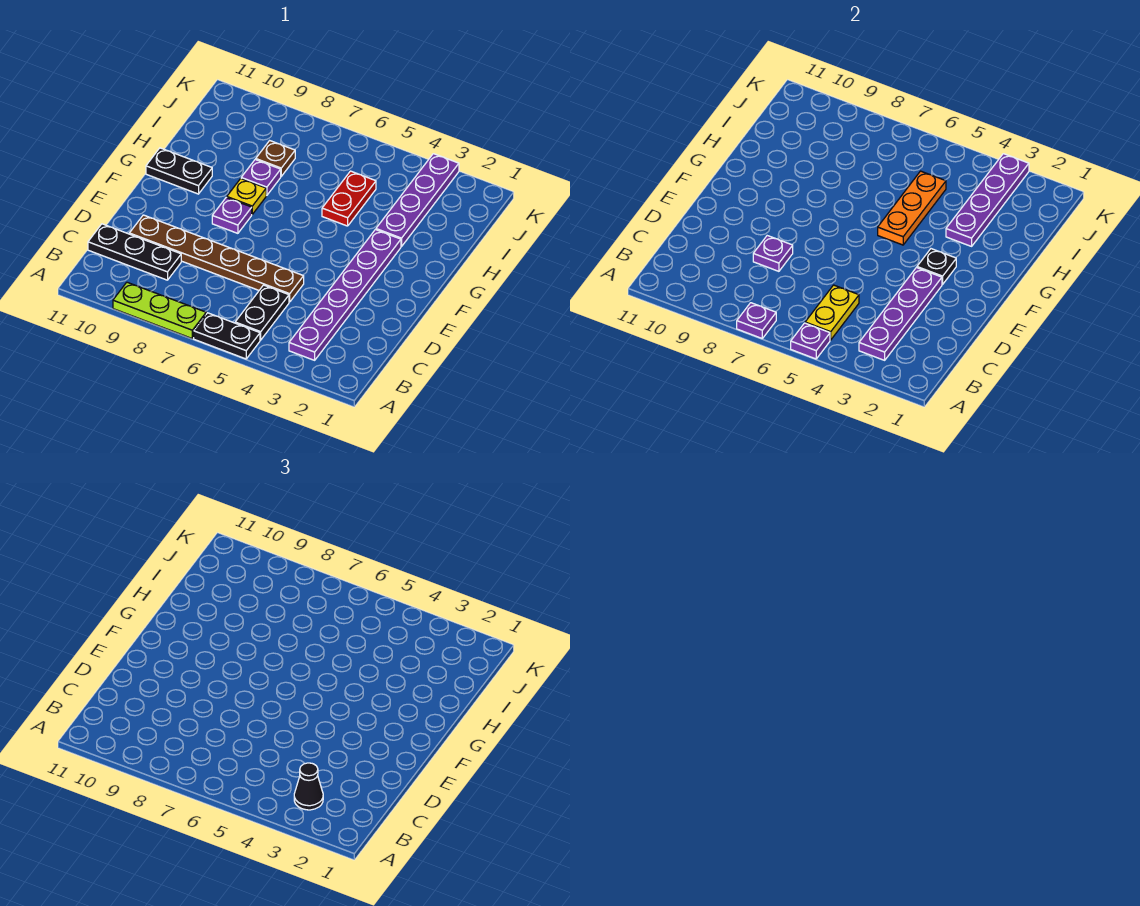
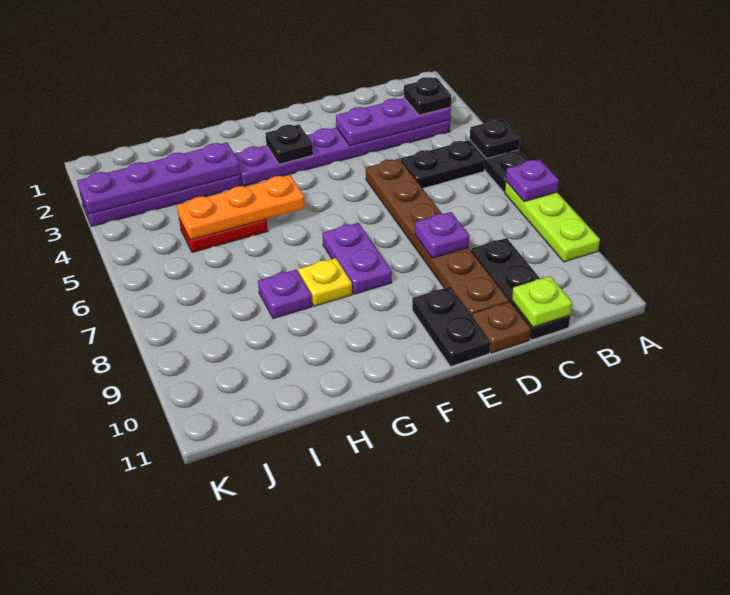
purple plate A5 level 2 -> black plate A5 level 2
purple plate B3:E3 level 2 -> purple plate B3:D3 level 2
black cone B3 level 3 -> black plate B3 level 3
yellow plate B5:C5 level 2 -> none
none -> lime plate C11 level 2
purple plate F8 level 1 -> purple plate F7:F8 level 1
black plate G10:G11 level 1 -> black plate E10:E11 level 1
brown plate I8 level 1 -> brown plate D11 level 1

